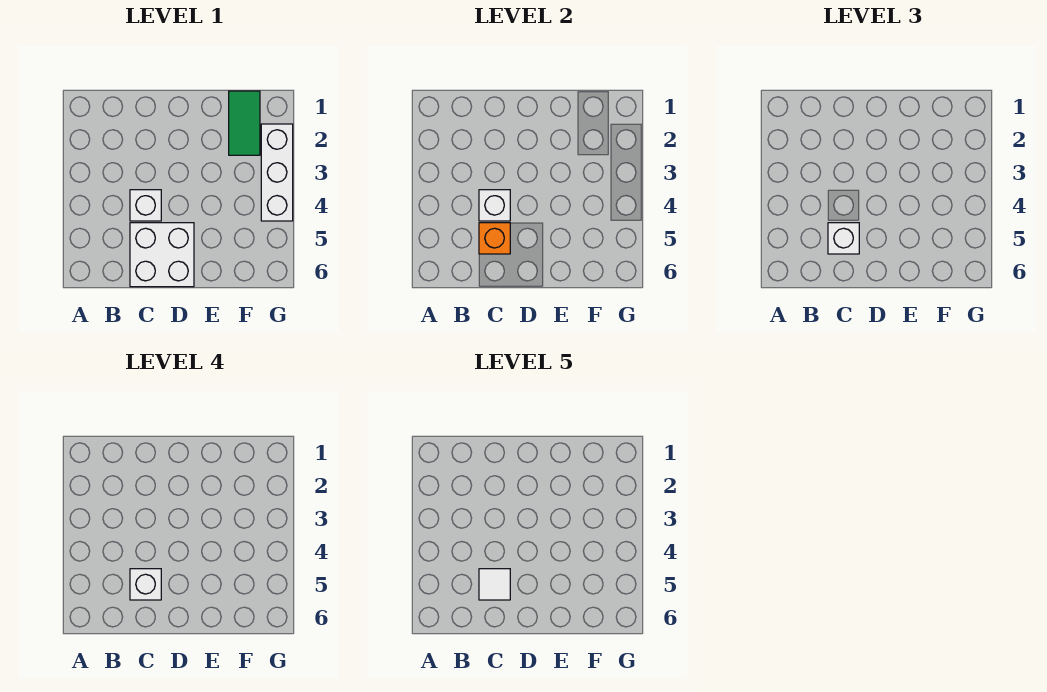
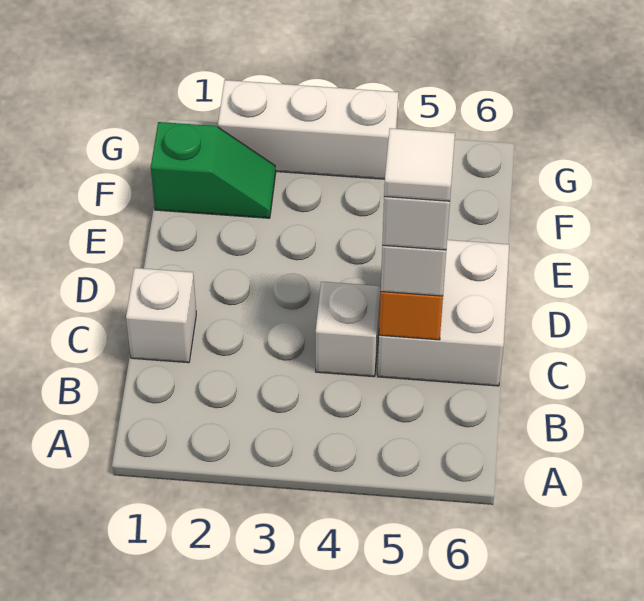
white brick C4 level 2 -> white brick C1 level 1
green tile F1:F2 level 1 -> green slope F1:F2 level 1 top 1

